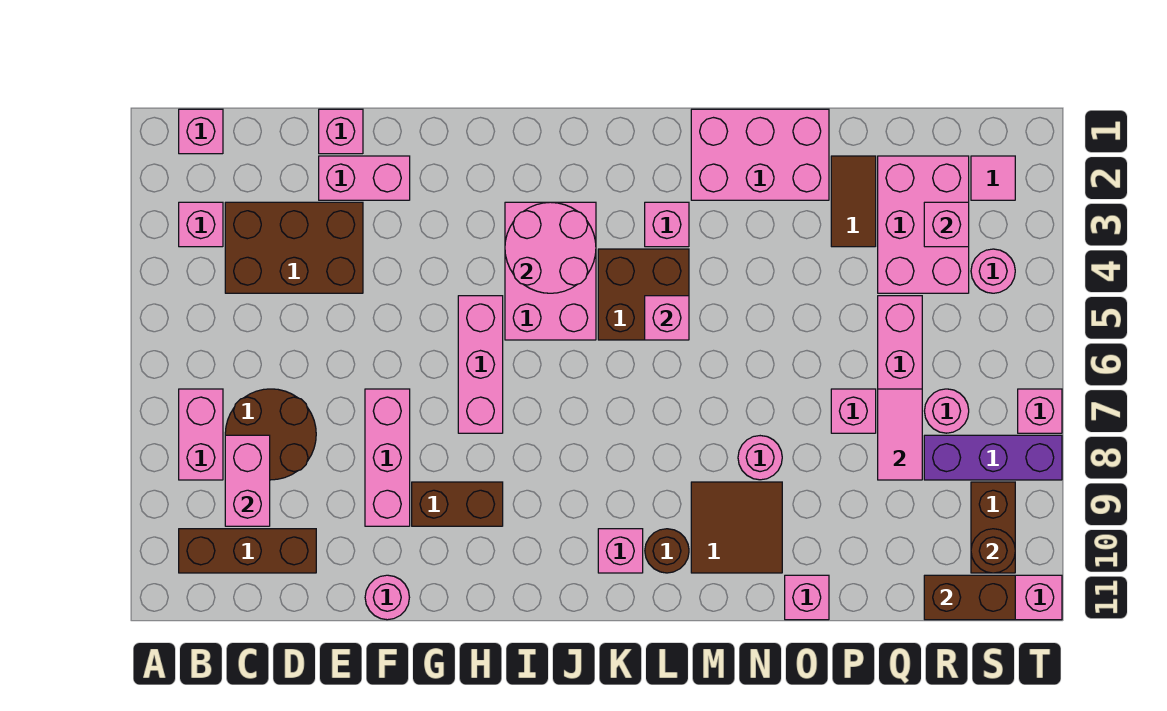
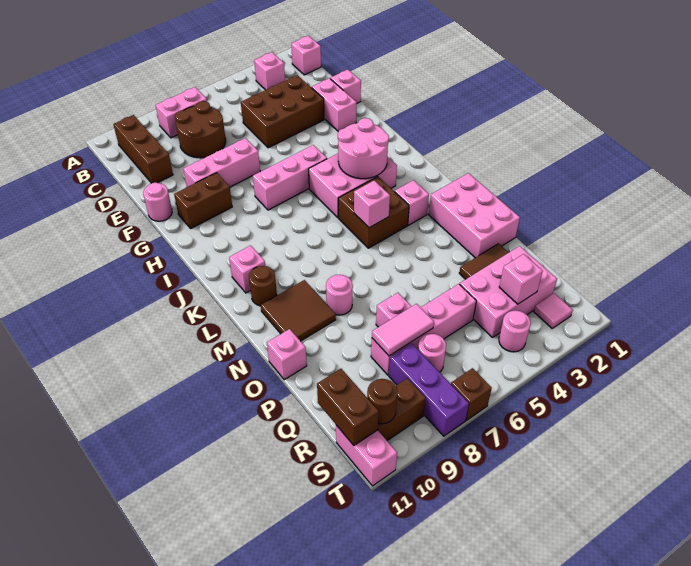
brown brick C3:E4 level 1 -> brown brick D3:E5 level 1
pink brick C8:C9 level 2 -> none
brown brick G9:H9 level 1 -> brown brick G9:G10 level 1
pink brick T7 level 1 -> brown brick T7 level 1

